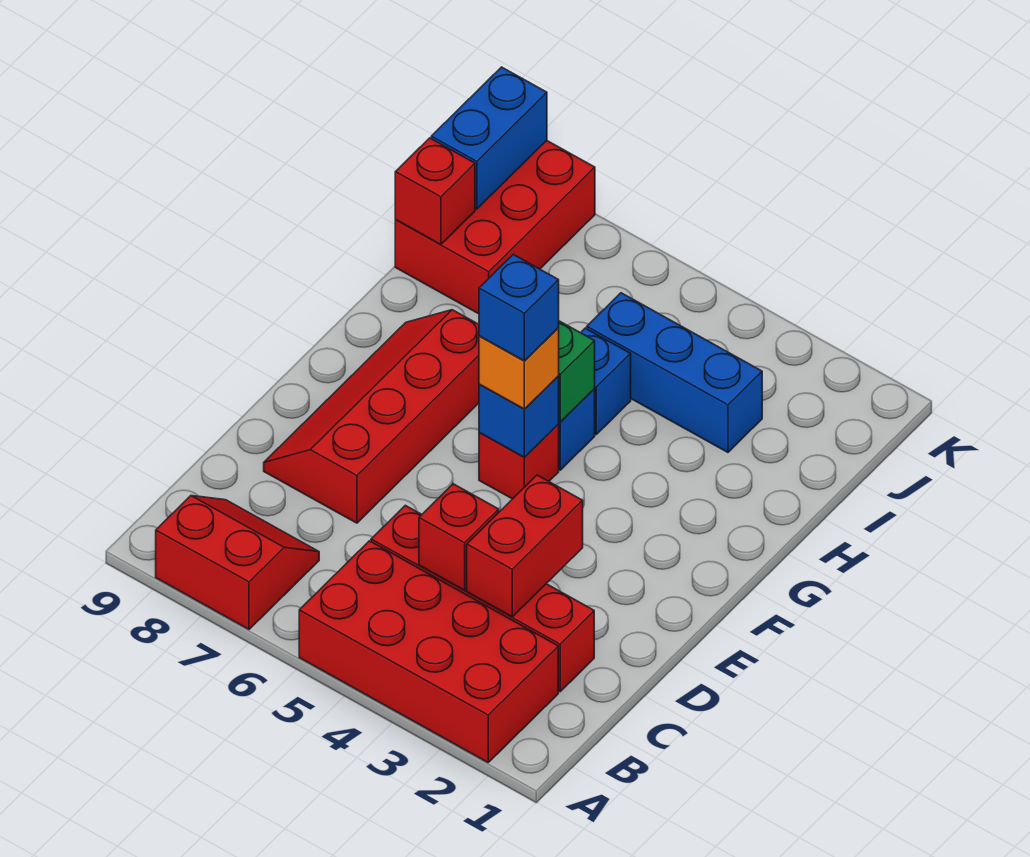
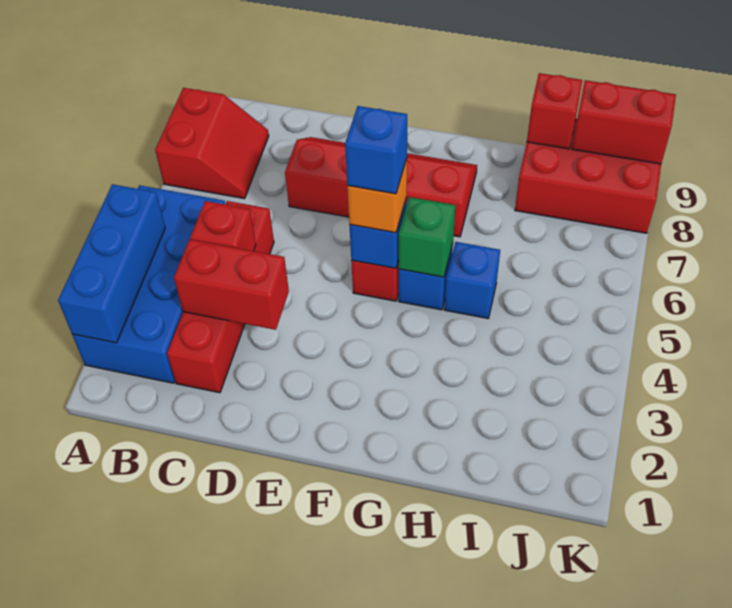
red brick A2:B5 level 1 -> blue brick A2:B5 level 1
blue brick I3:I5 level 1 -> blue brick A2:A4 level 2
blue brick J9:K9 level 2 -> red brick J9:K9 level 2

